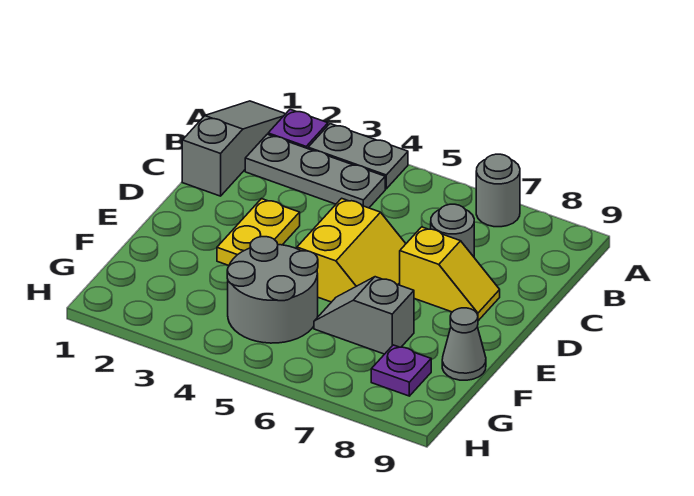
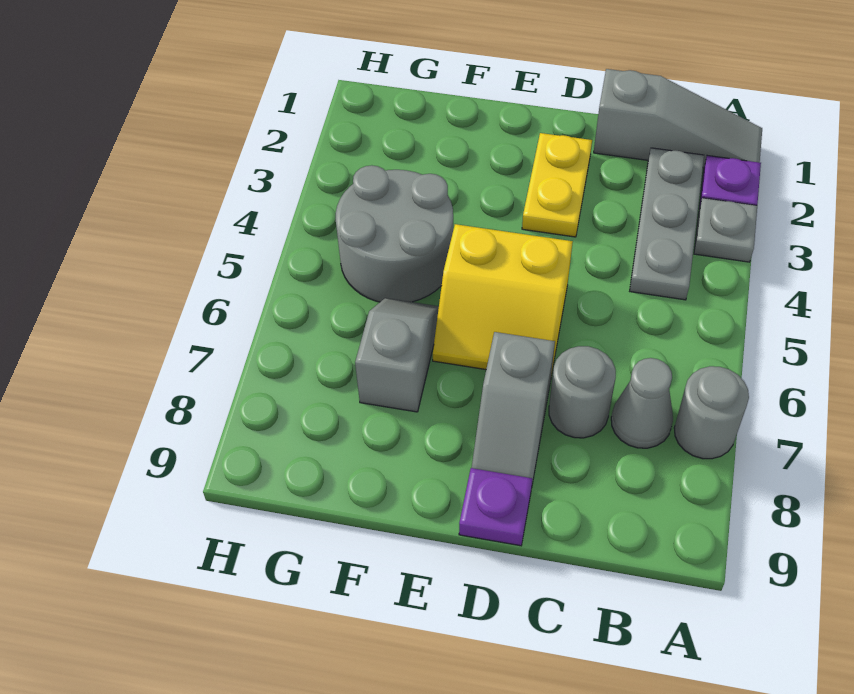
grey plate A3:A4 level 1 -> grey plate A3 level 1
yellow plate D3:E3 level 1 -> yellow plate D2:D3 level 1
yellow slope D7:D8 level 1 top 7 -> grey slope D7:D8 level 1 top 7
grey cone F9 level 1 -> grey cone B7 level 1
purple plate G8 level 1 -> purple plate D9 level 1

